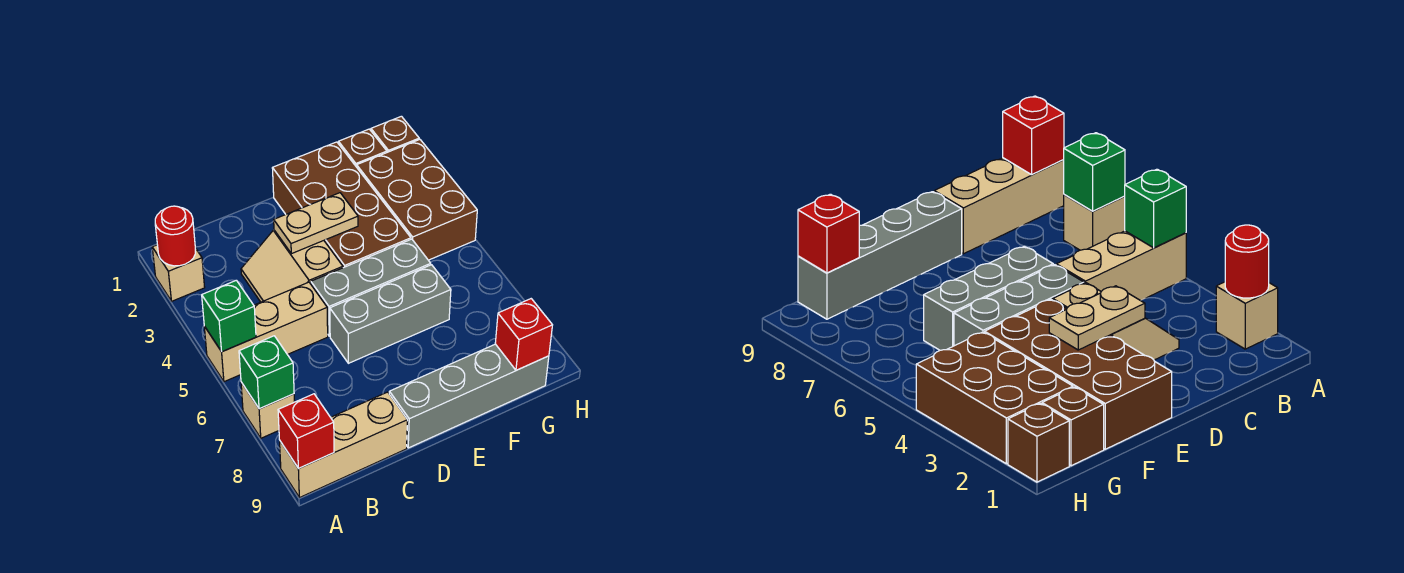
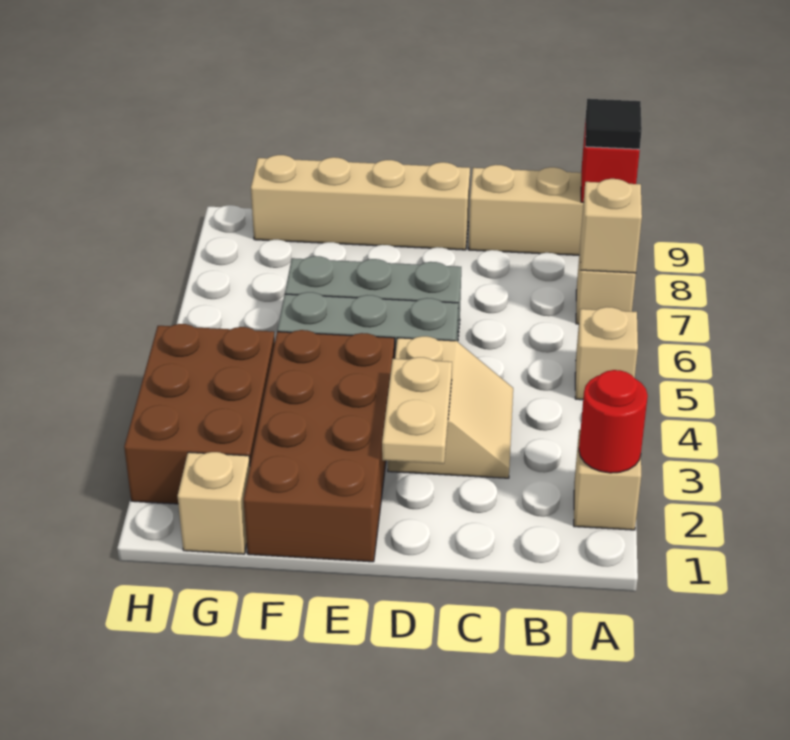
tan brick A5:C5 level 1 -> tan brick A5 level 1
green brick A5 level 2 -> none
green brick A7 level 2 -> tan brick A7 level 2
none -> black tile A9 level 3
tan plate D3:E3 level 2 -> tan plate D2:D3 level 2
grey brick D9:G9 level 1 -> tan brick D9:G9 level 1
brown brick G1 level 1 -> tan brick G1 level 1
red brick G9 level 2 -> none
brown brick H1 level 1 -> none

